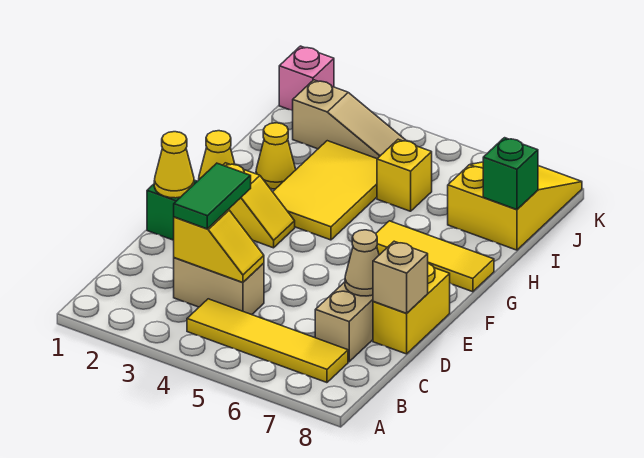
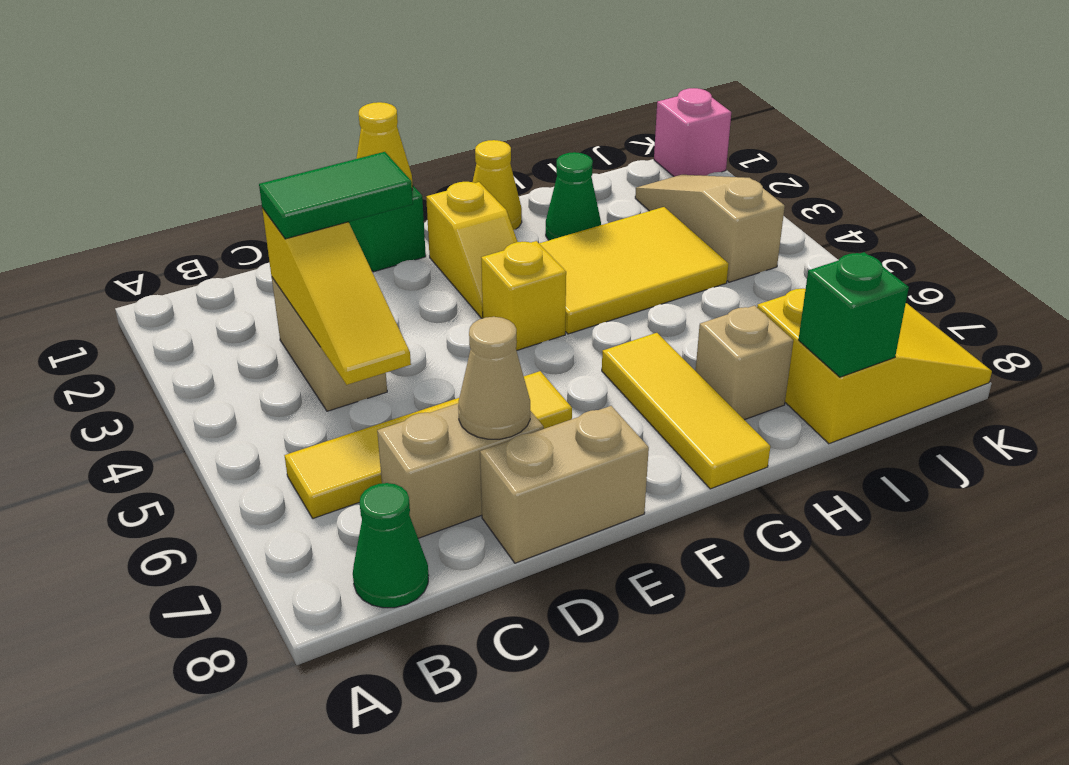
yellow tile B4:B7 level 1 -> yellow tile B6:E6 level 1
none -> green cone B8 level 1
yellow slope C3:C4 level 2 top 3 -> yellow slope C3:C5 level 2 top 3
yellow brick D8:E8 level 1 -> tan brick D8:E8 level 1
tan brick D8 level 2 -> tan brick H7 level 1
yellow cone H2 level 1 -> green cone H2 level 1
yellow brick I5 level 1 -> yellow brick F4 level 1
tan slope J2:J4 level 1 top 2 -> tan slope J2:J4 level 1 top 4

